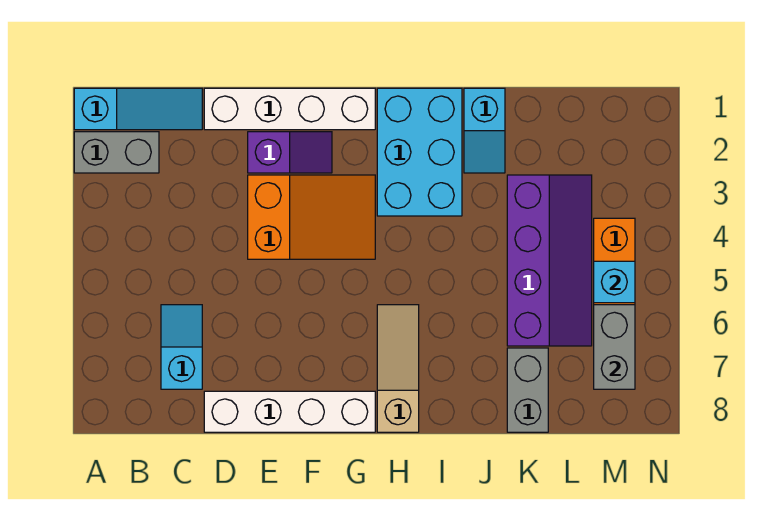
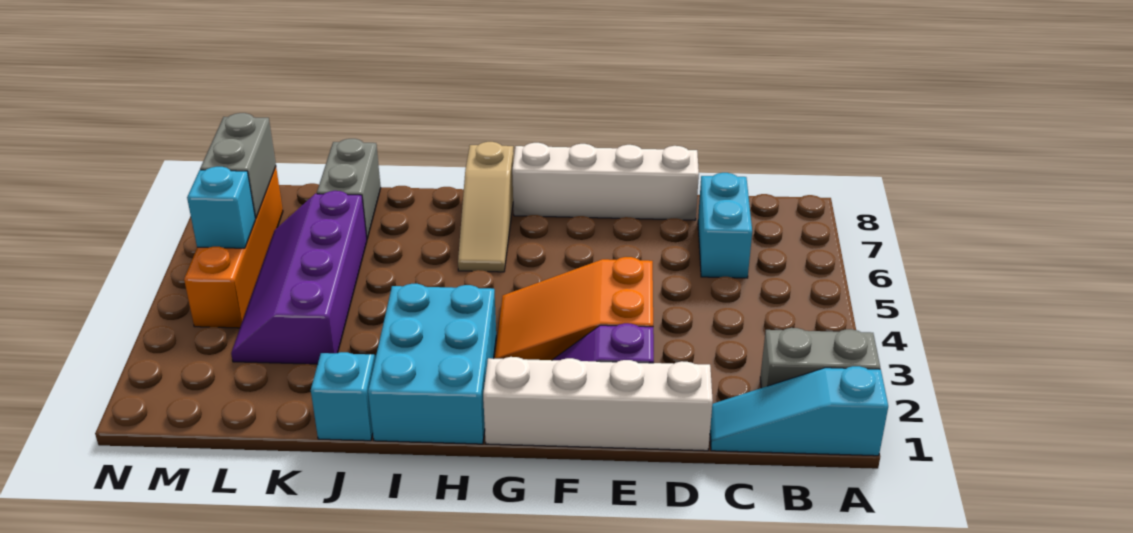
cyan slope C6:C7 level 1 top 7 -> cyan brick C6:C7 level 1

